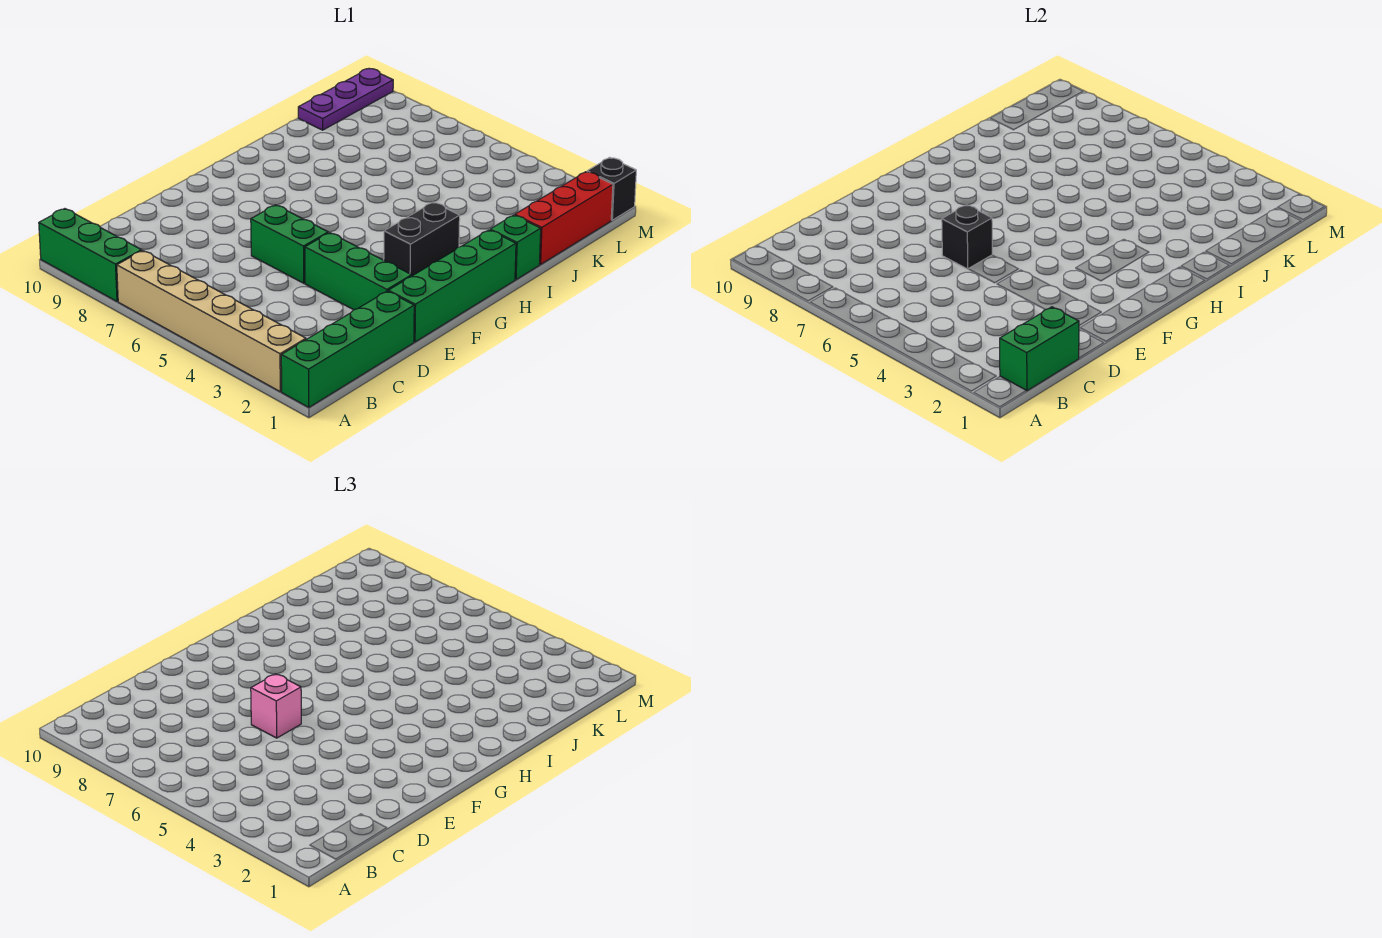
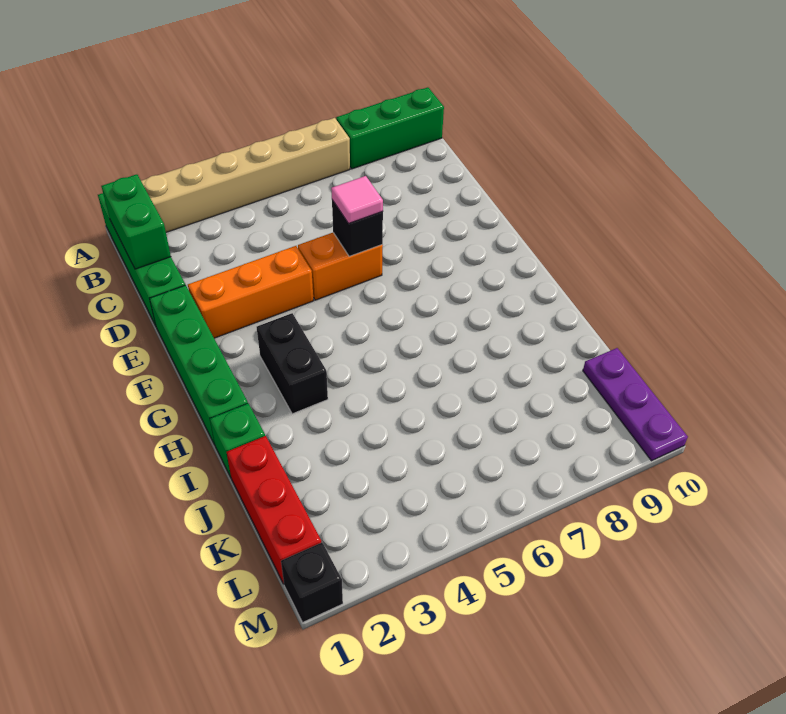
green brick E2:E4 level 1 -> orange brick E2:E4 level 1
green brick E5:E6 level 1 -> orange brick E5:E6 level 1
pink brick E6 level 3 -> pink tile E6 level 3

